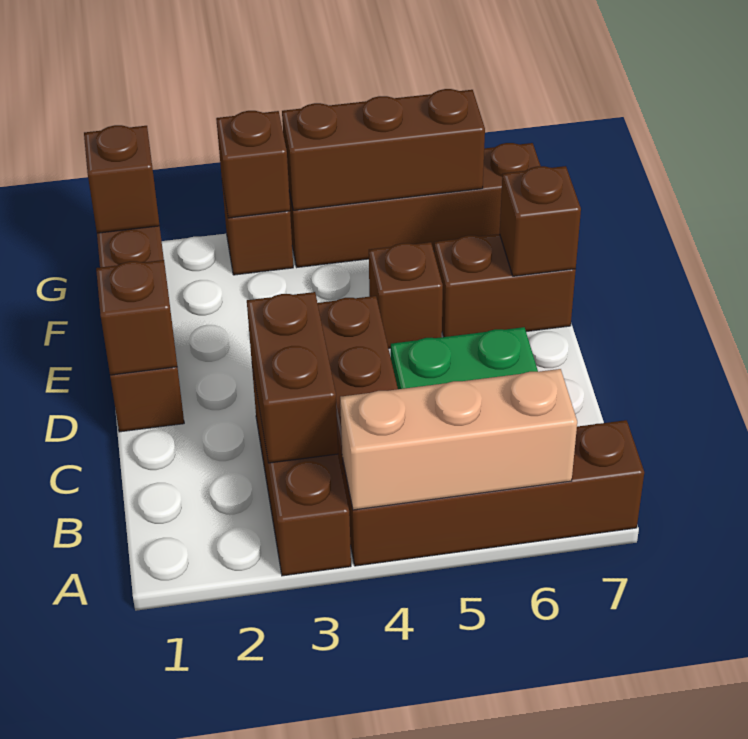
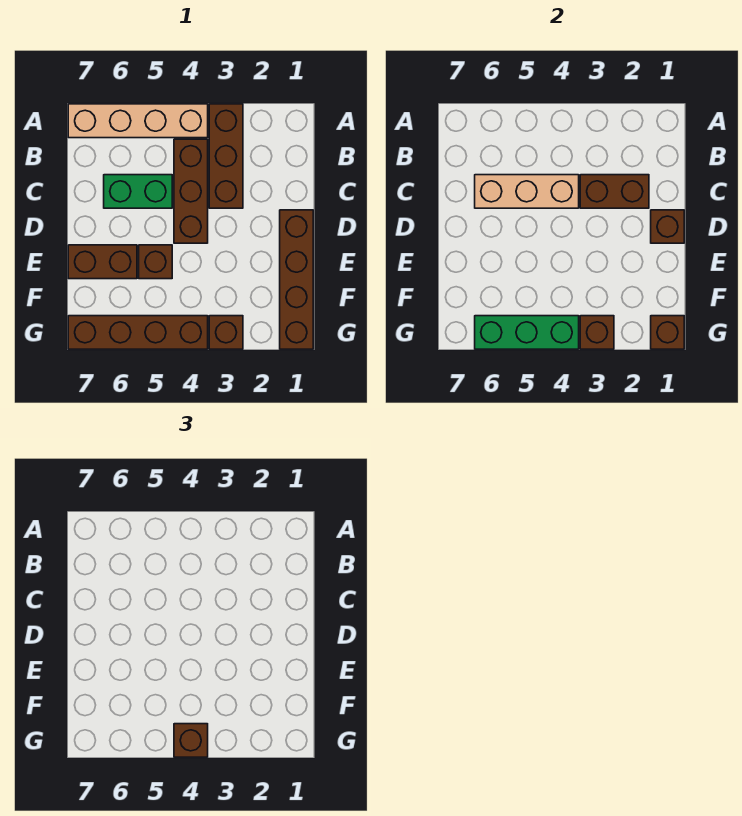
brown brick A4:A7 level 1 -> tan brick A4:A7 level 1
tan brick A4:A6 level 2 -> tan brick C4:C6 level 2
brown brick B3:C3 level 2 -> brown brick C2:C3 level 2
brown brick E7 level 2 -> brown brick G4 level 3
brown brick G4:G6 level 2 -> green brick G4:G6 level 2

